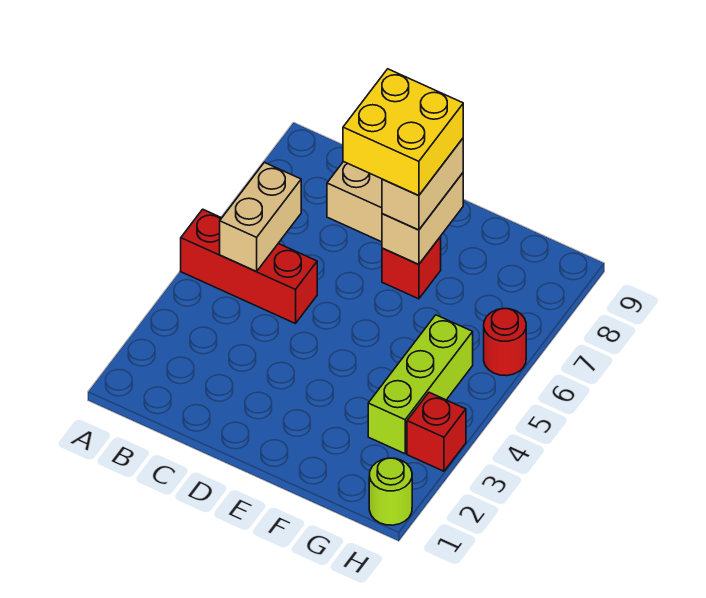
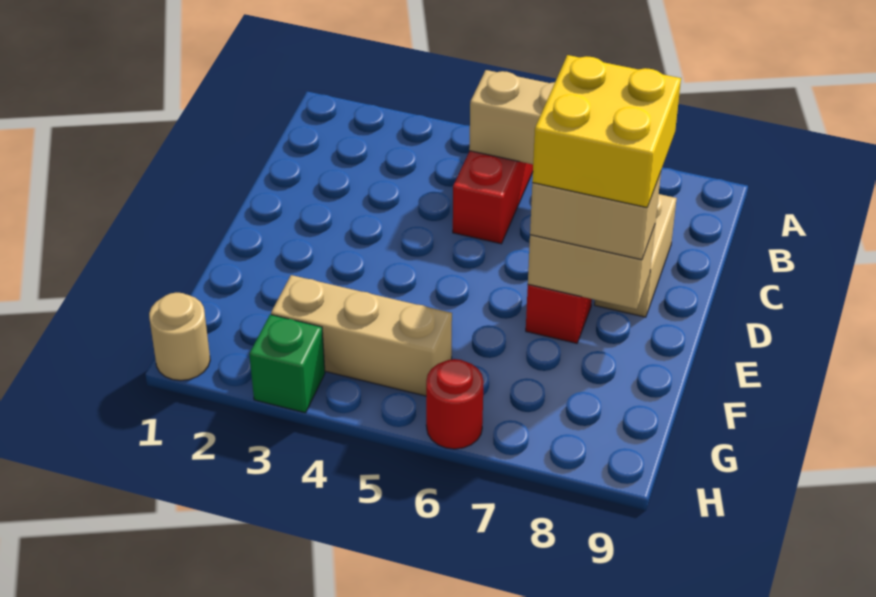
lime brick G3:G5 level 1 -> tan brick G3:G5 level 1
lime round brick H1 level 1 -> tan round brick H1 level 1
red brick H3 level 1 -> green brick H3 level 1

